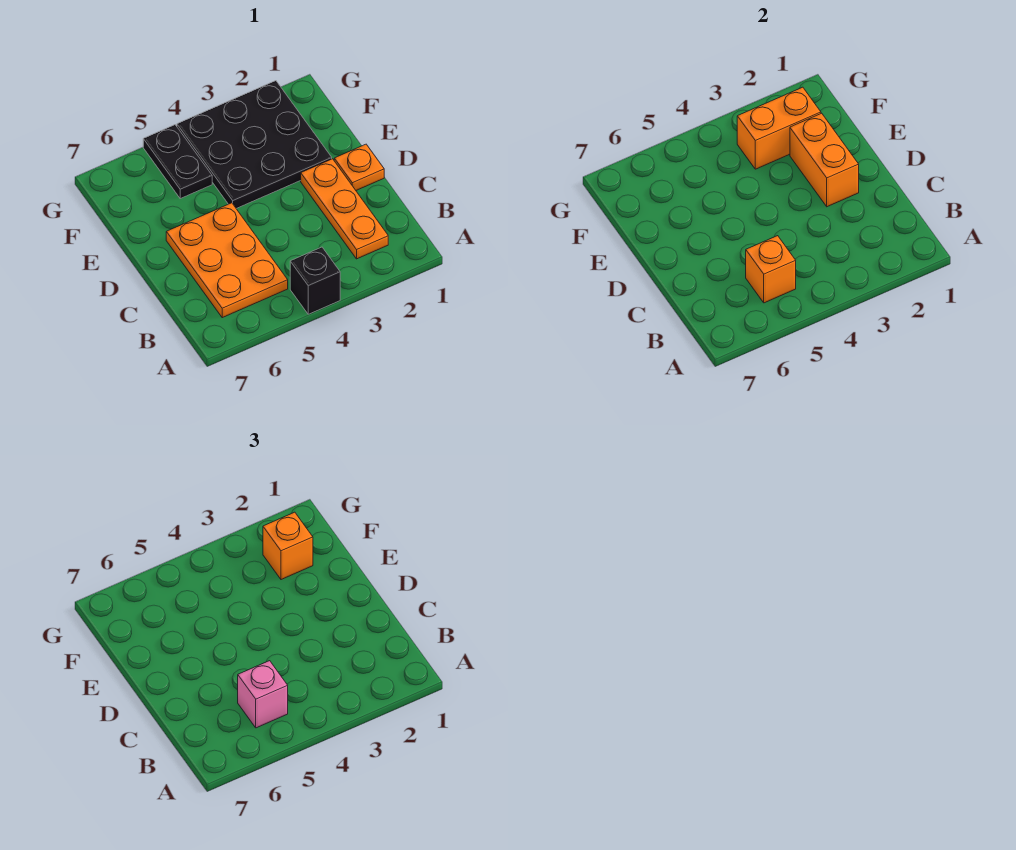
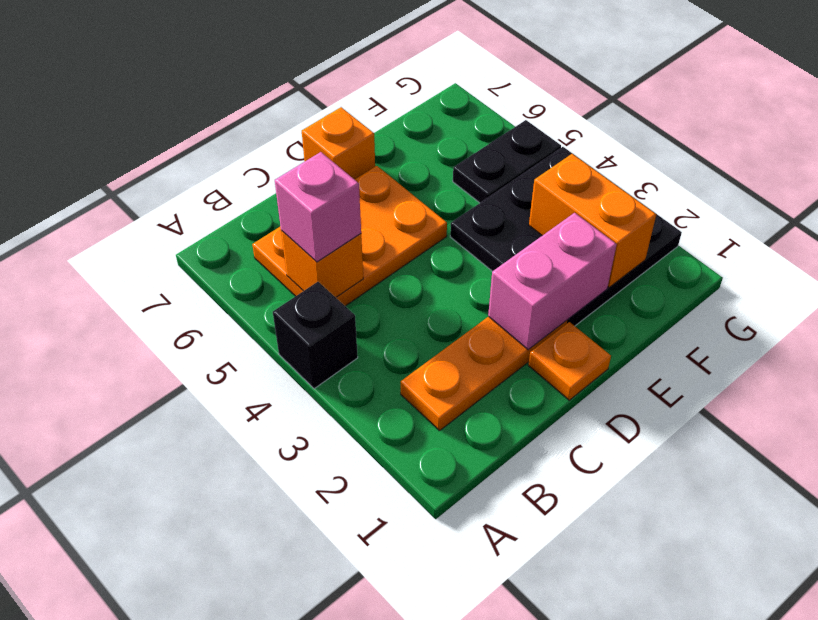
orange brick D2:E2 level 2 -> pink brick D2:E2 level 2
orange brick F2 level 3 -> orange brick D7 level 1

